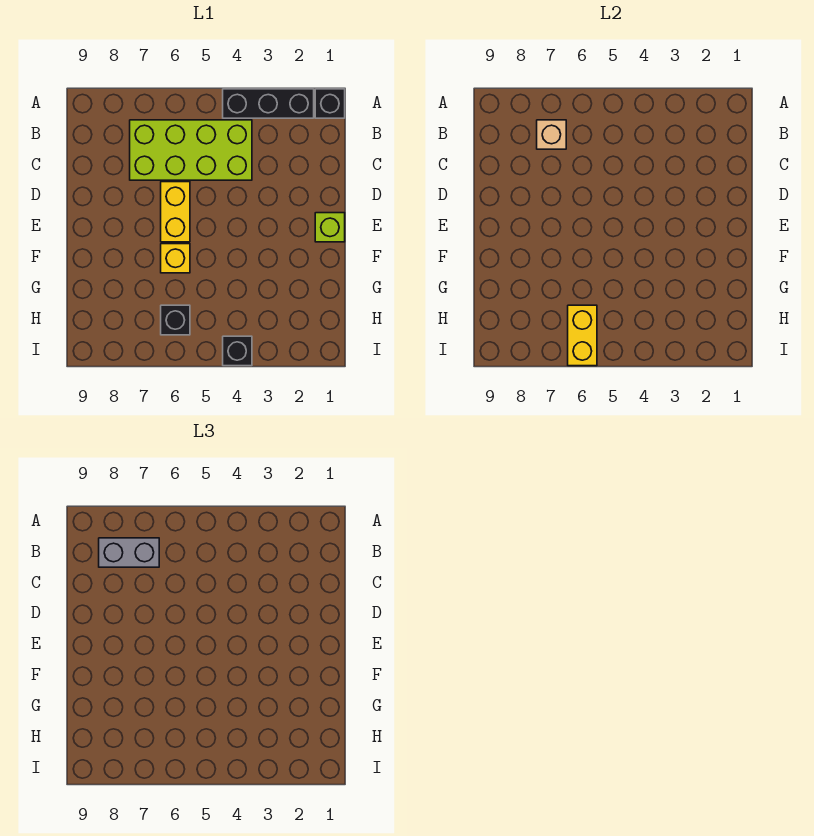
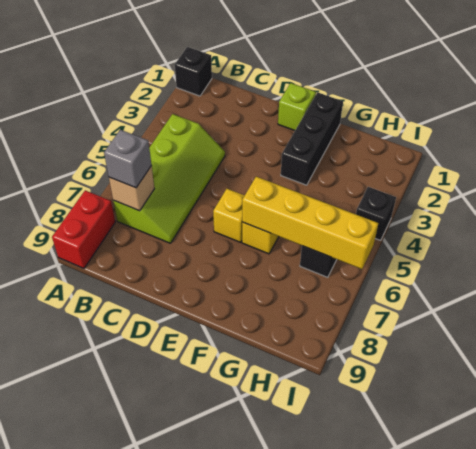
black brick A2:A4 level 1 -> black brick F1:F3 level 1
none -> red brick A8:A9 level 1
lime brick B4:C7 level 1 -> lime slope B4:C7 level 1 top B
grey brick B7:B8 level 3 -> grey brick B7 level 3
yellow brick D6:E6 level 1 -> yellow brick E6 level 1
yellow brick H6:I6 level 2 -> yellow brick F6:I6 level 2

